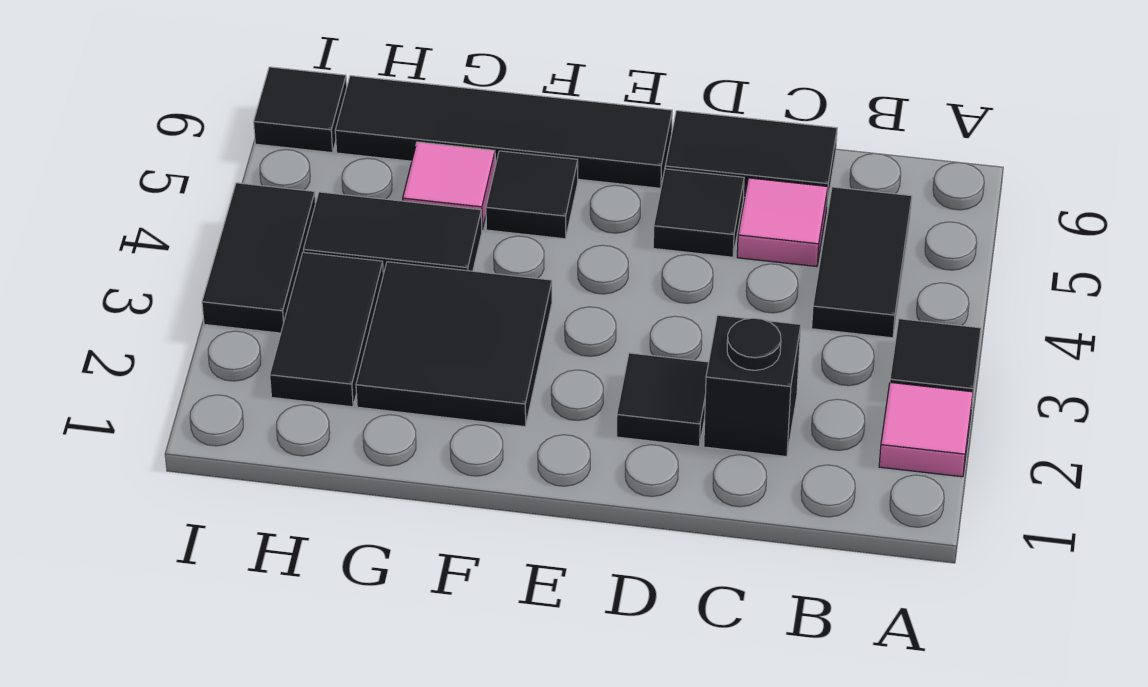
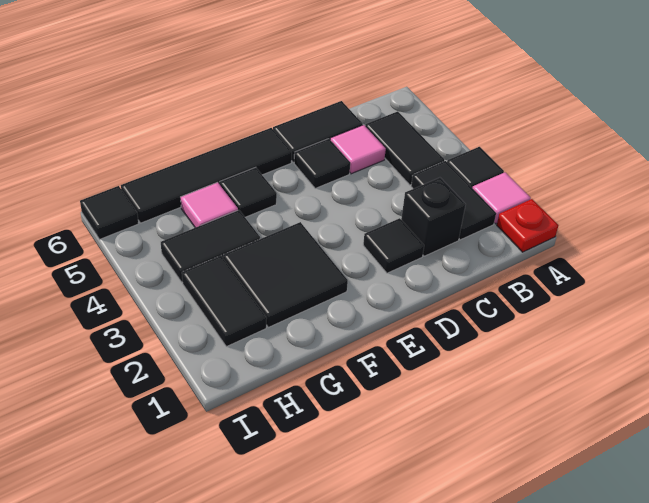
none -> red plate A1 level 1
black tile I3:I4 level 1 -> black tile B2:B3 level 1

